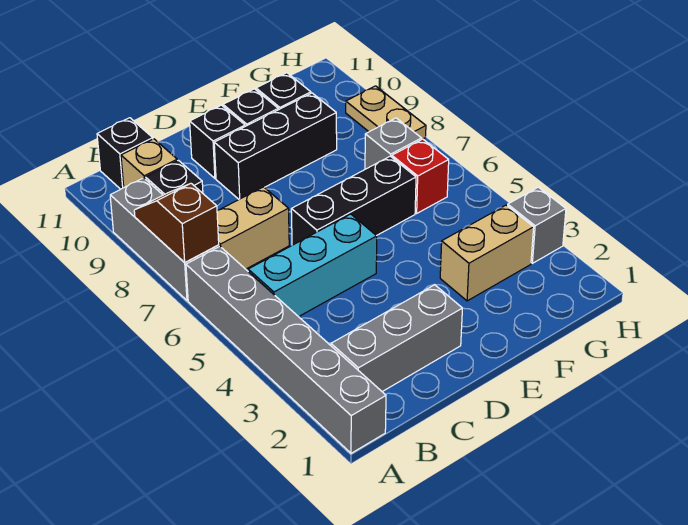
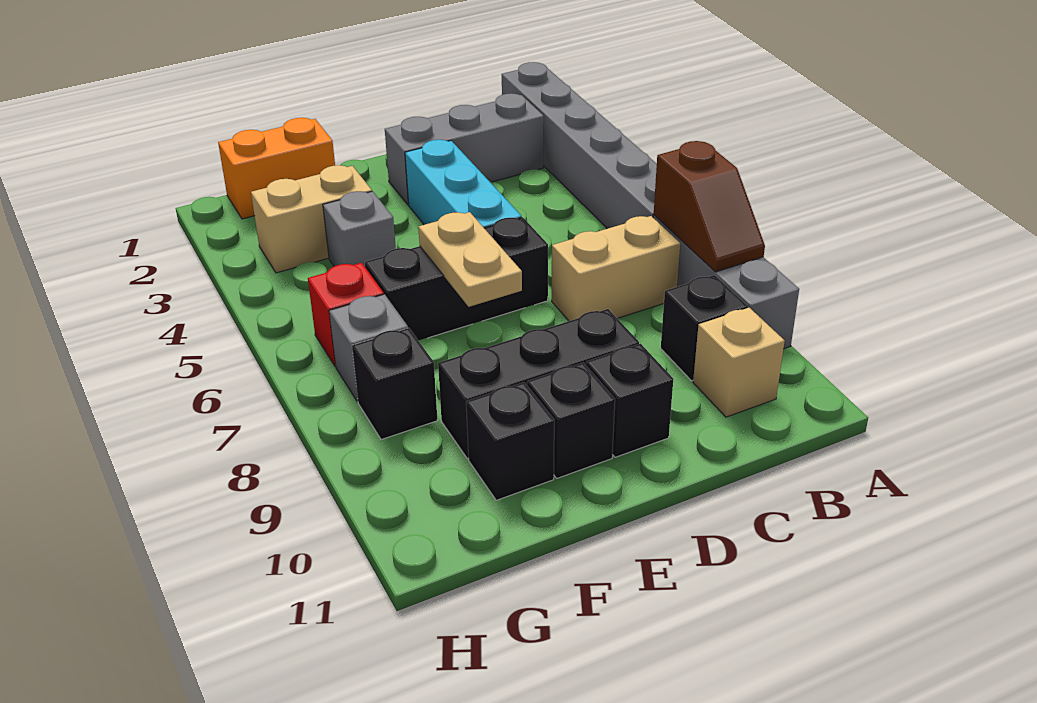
cyan brick B5:D5 level 1 -> cyan brick D3:D5 level 1
black brick B11 level 1 -> black brick G8 level 1
none -> orange brick F1:G1 level 1
grey brick H3 level 1 -> grey brick F4 level 1
tan plate H8:H9 level 1 -> tan plate E6:E7 level 2

